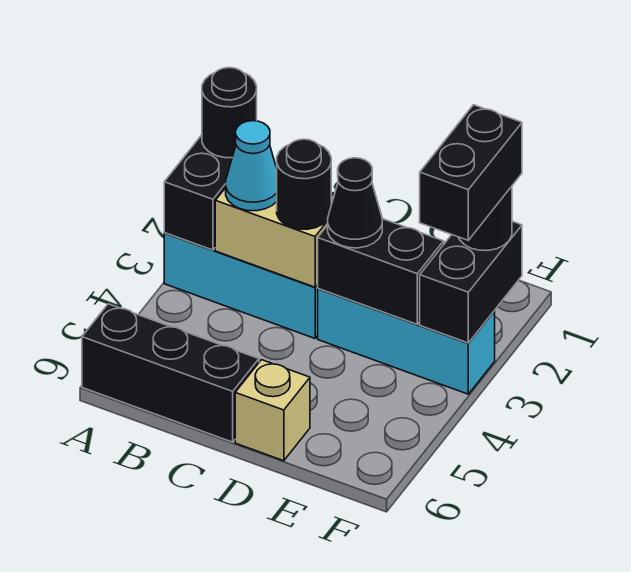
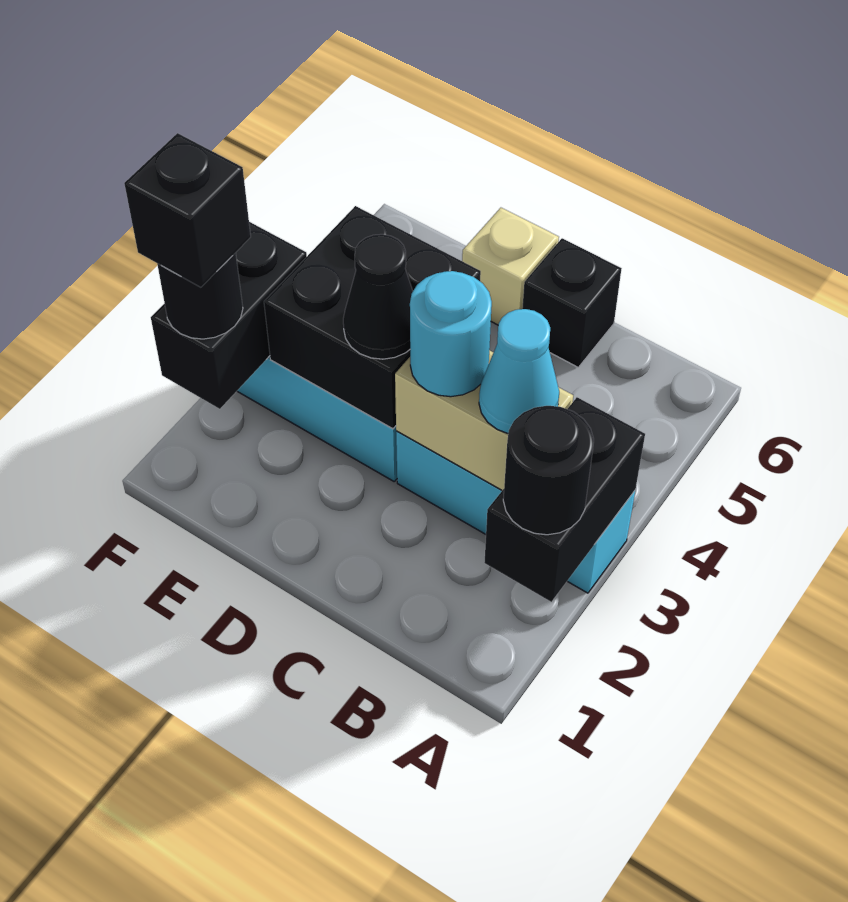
black brick A6:C6 level 1 -> black brick C6 level 1
black round brick C3 level 3 -> cyan round brick C3 level 3
black brick D3:E3 level 2 -> black brick D3:E4 level 2
black brick F2:F3 level 4 -> black brick F2 level 4

